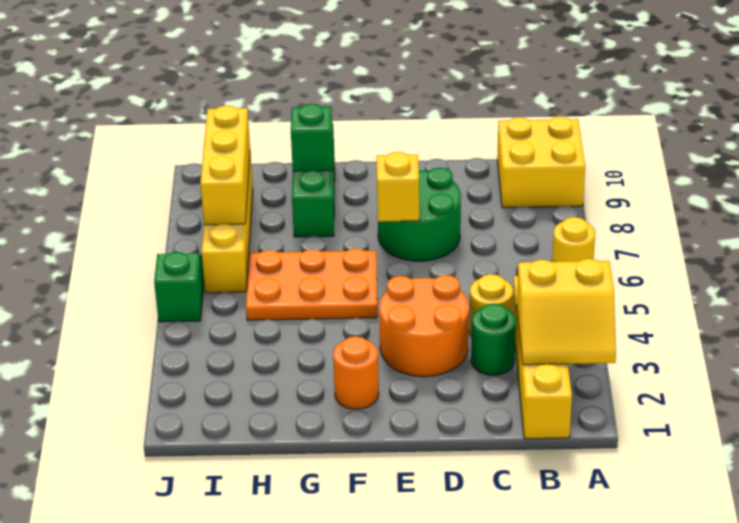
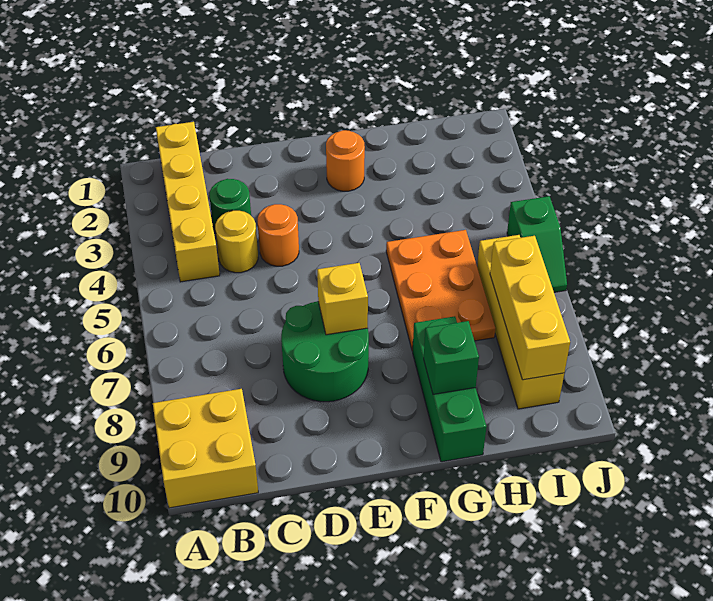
yellow slope A2:B3 level 2 top 3 -> none
yellow round brick A6 level 1 -> none
orange round brick D3:E4 level 1 -> orange round brick D4 level 1
orange plate F5:H6 level 1 -> orange plate G5:H7 level 1

